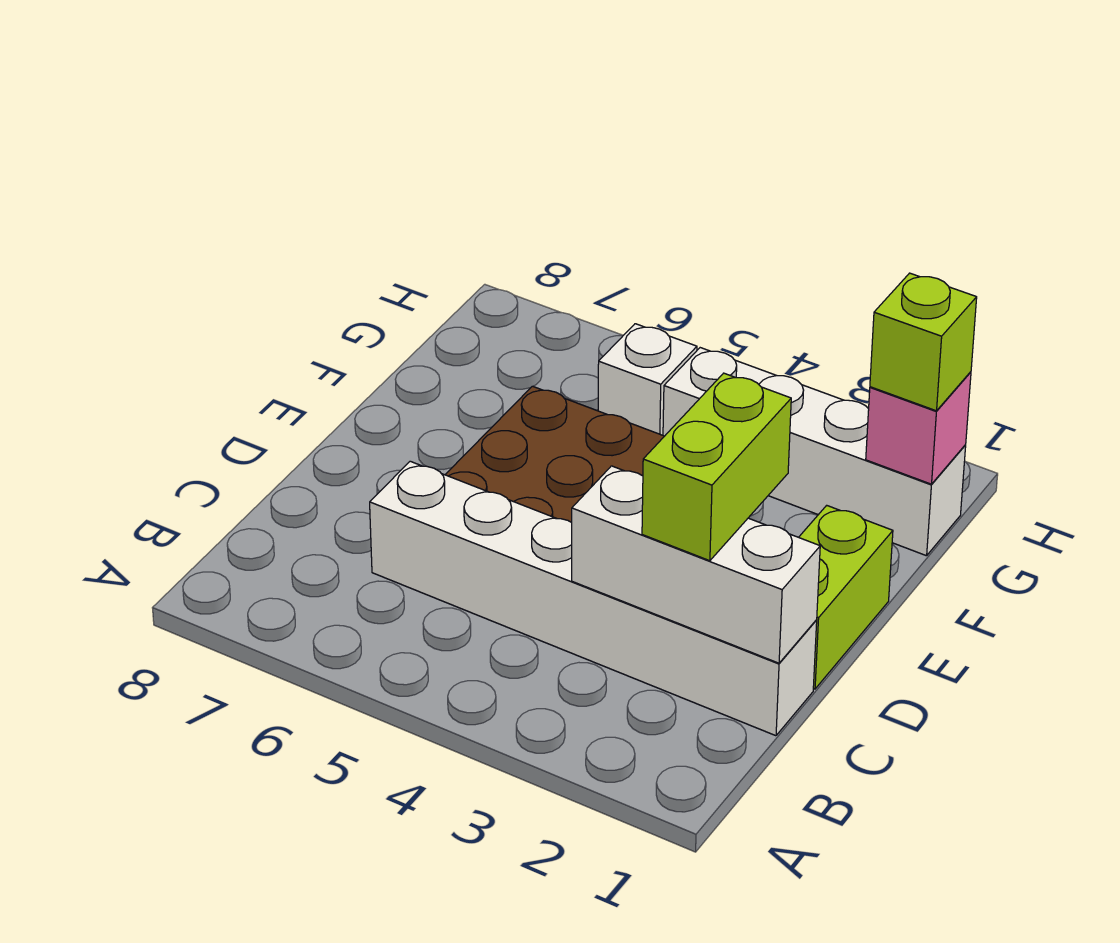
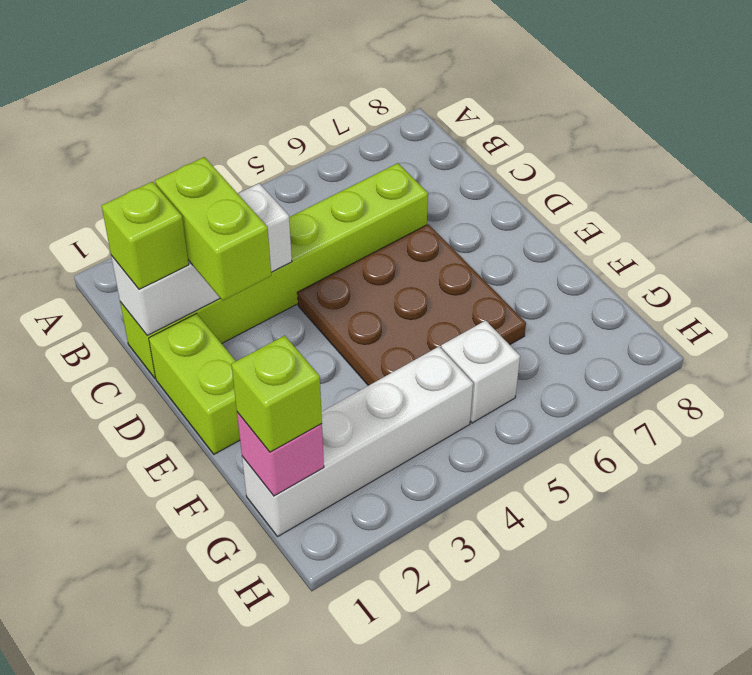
white brick C1:C6 level 1 -> lime brick C1:C6 level 1
none -> lime brick C1 level 3

